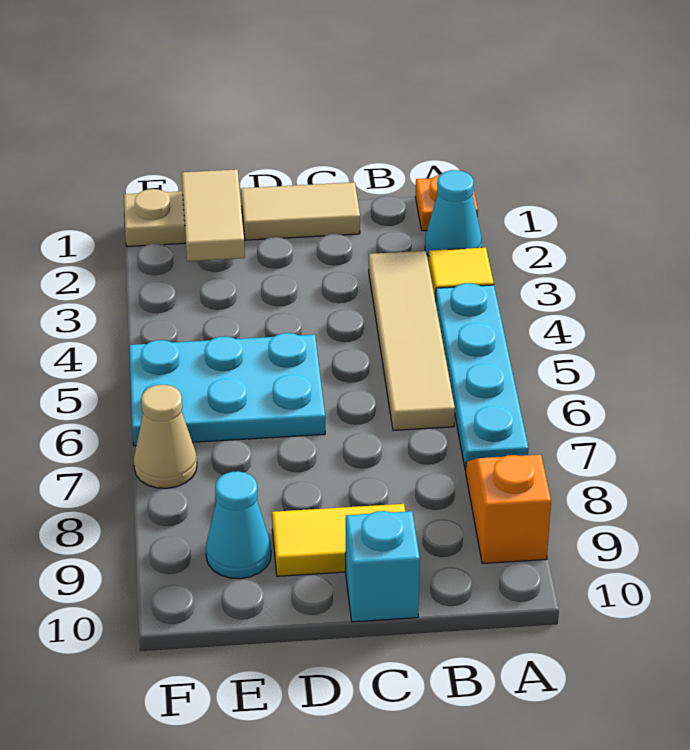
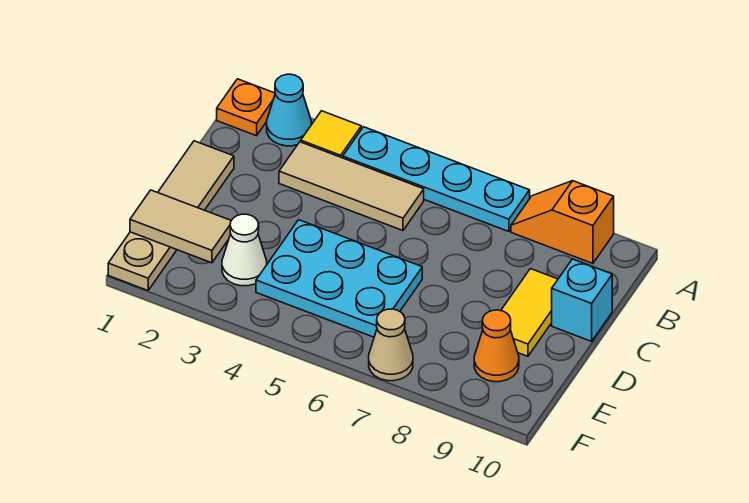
tan tile B3:B6 level 1 -> tan tile B3:B5 level 1
cyan plate D5:F6 level 1 -> cyan plate D4:E6 level 1
none -> white cone E3 level 1
cyan cone E9 level 1 -> orange cone E9 level 1

